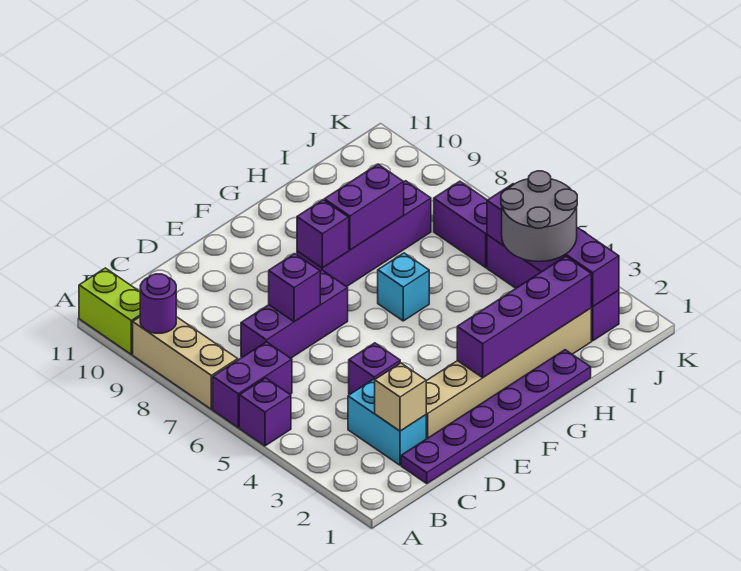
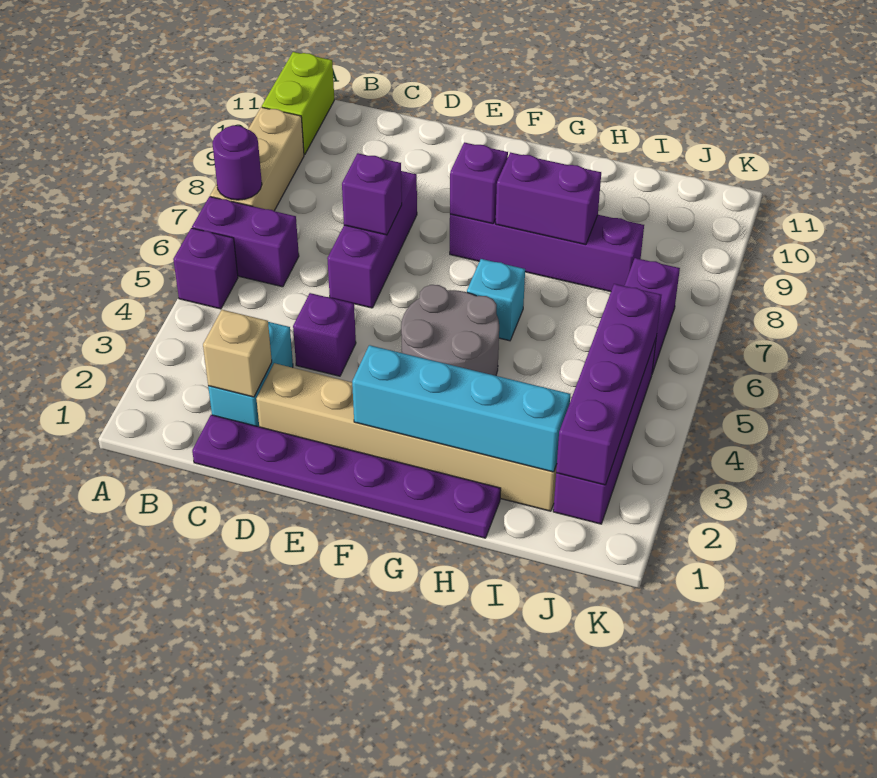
purple round brick A9 level 2 -> purple round brick A7 level 2
purple brick C7:E7 level 1 -> purple brick D6:D8 level 1
purple brick F2:I2 level 2 -> cyan brick F2:I2 level 2
grey round brick I3:J4 level 3 -> grey round brick F4:G5 level 1

